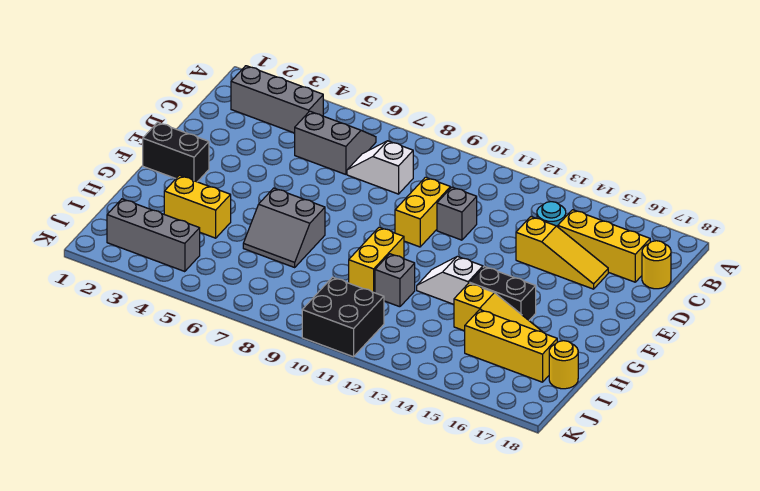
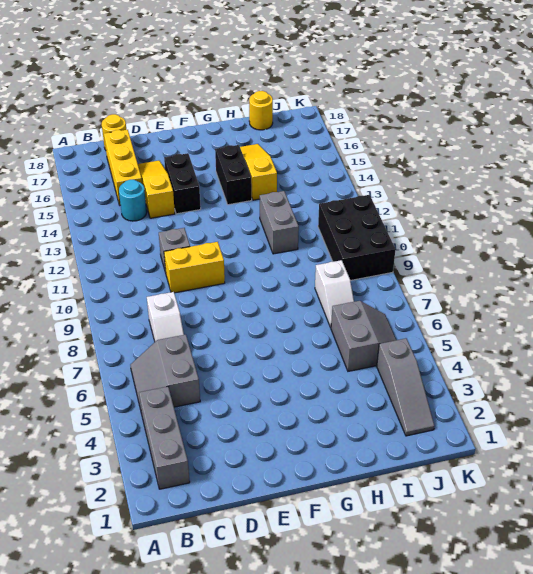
black brick F1:F2 level 1 -> black brick E14:E15 level 1
grey slope G6:H7 level 1 top G -> grey slope I5:J6 level 1 top I
yellow brick G10:H10 level 1 -> none
white slope G12:G13 level 1 top 13 -> white slope I7:I8 level 1 top 8
yellow brick H3:H4 level 1 -> none
grey brick H11 level 1 -> grey brick H11:H12 level 1
yellow brick I15:I17 level 1 -> none
grey brick J2:J4 level 1 -> grey slope J2:J4 level 1 top 4
black brick J10:K11 level 1 -> black brick J9:K11 level 1

